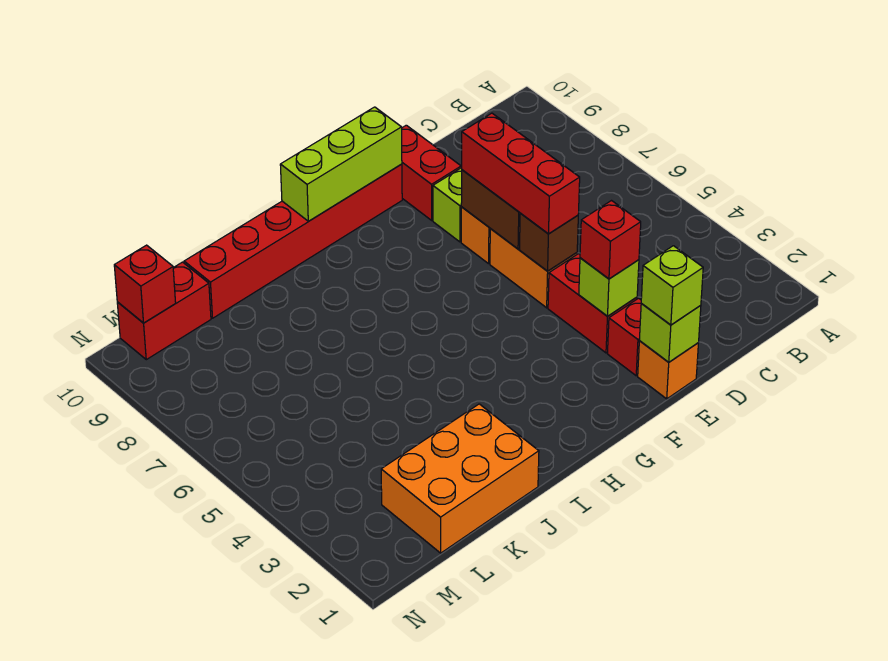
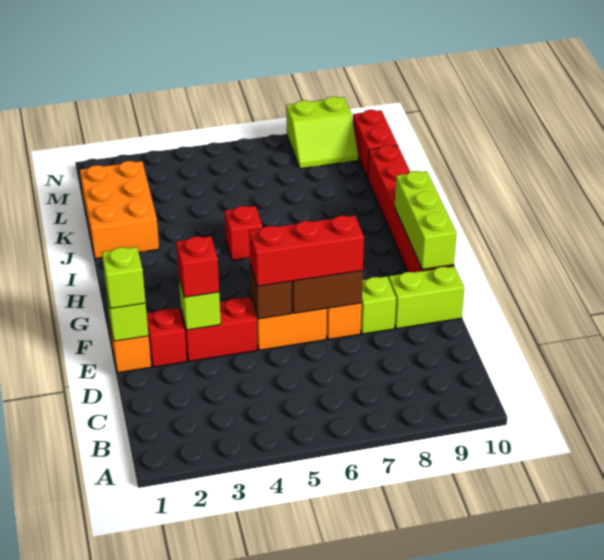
red brick E9:E10 level 1 -> lime brick E9:E10 level 1
none -> lime slope M8:N9 level 1 top N
red brick M10 level 2 -> red brick I5 level 1

